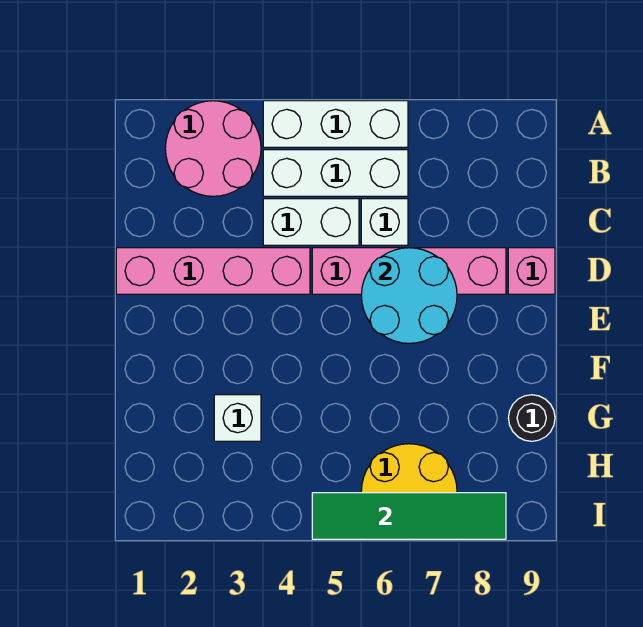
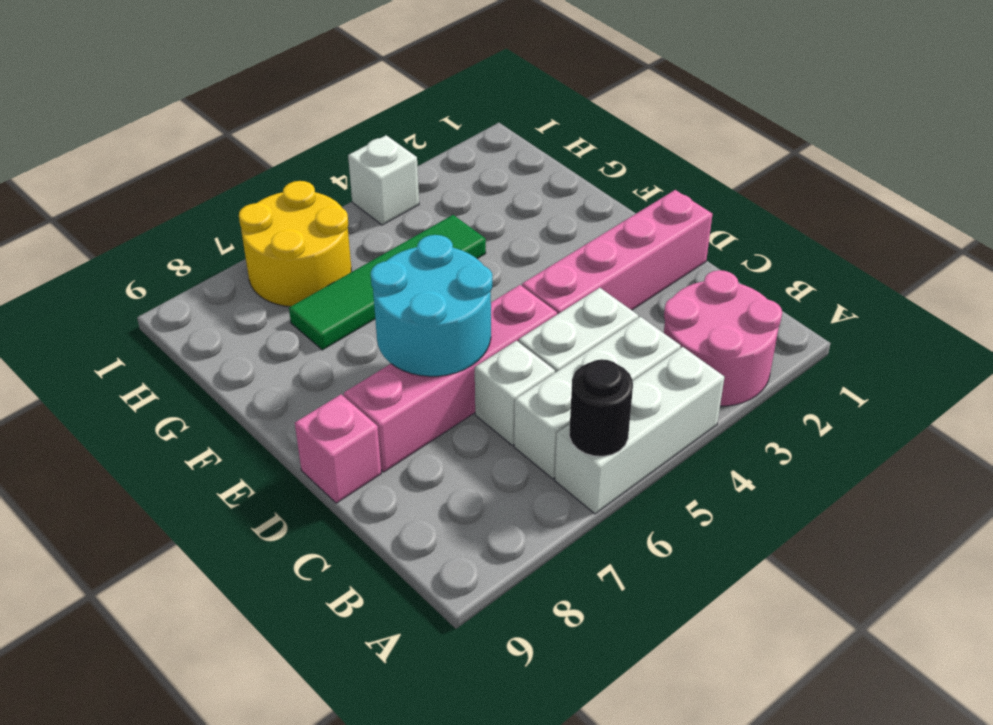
white brick G3 level 1 -> white brick I4 level 1
black round brick G9 level 1 -> black round brick A6 level 2
green tile I5:I8 level 2 -> green tile G4:G7 level 1

